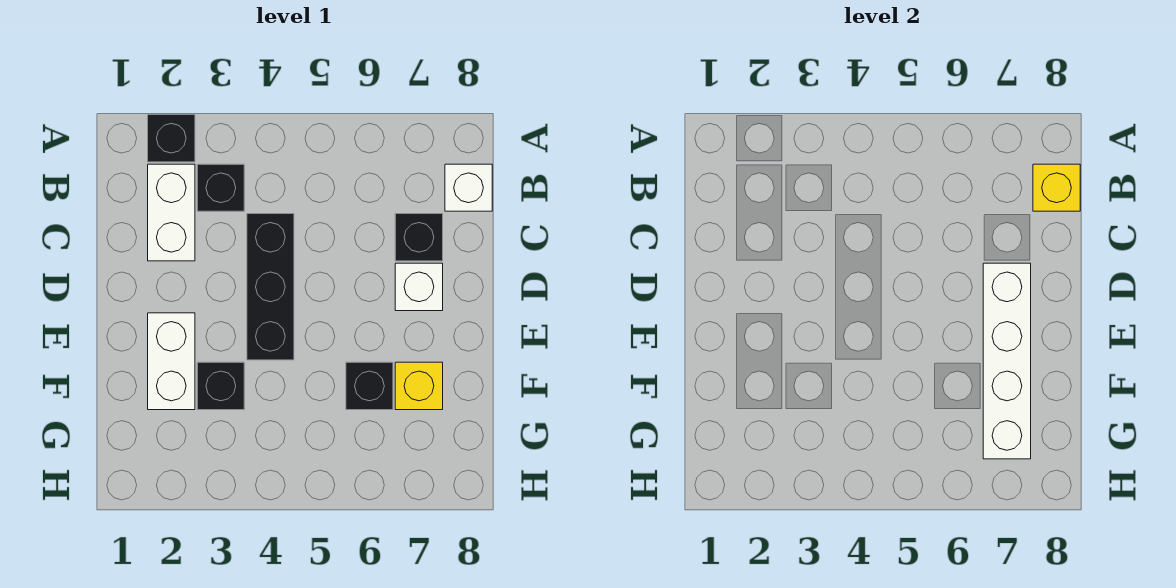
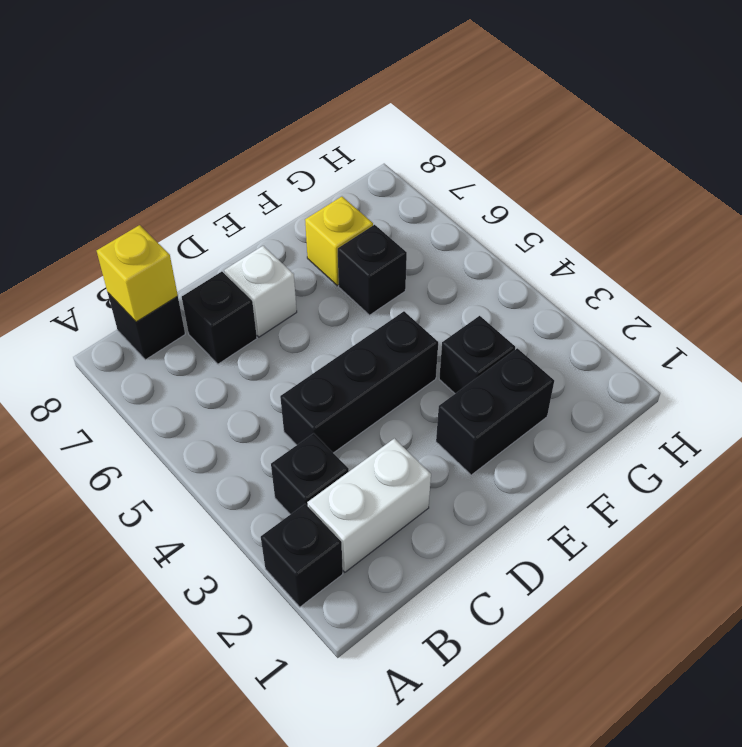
white brick B8 level 1 -> black brick B8 level 1
white brick D7:G7 level 2 -> none
white brick E2:F2 level 1 -> black brick E2:F2 level 1

